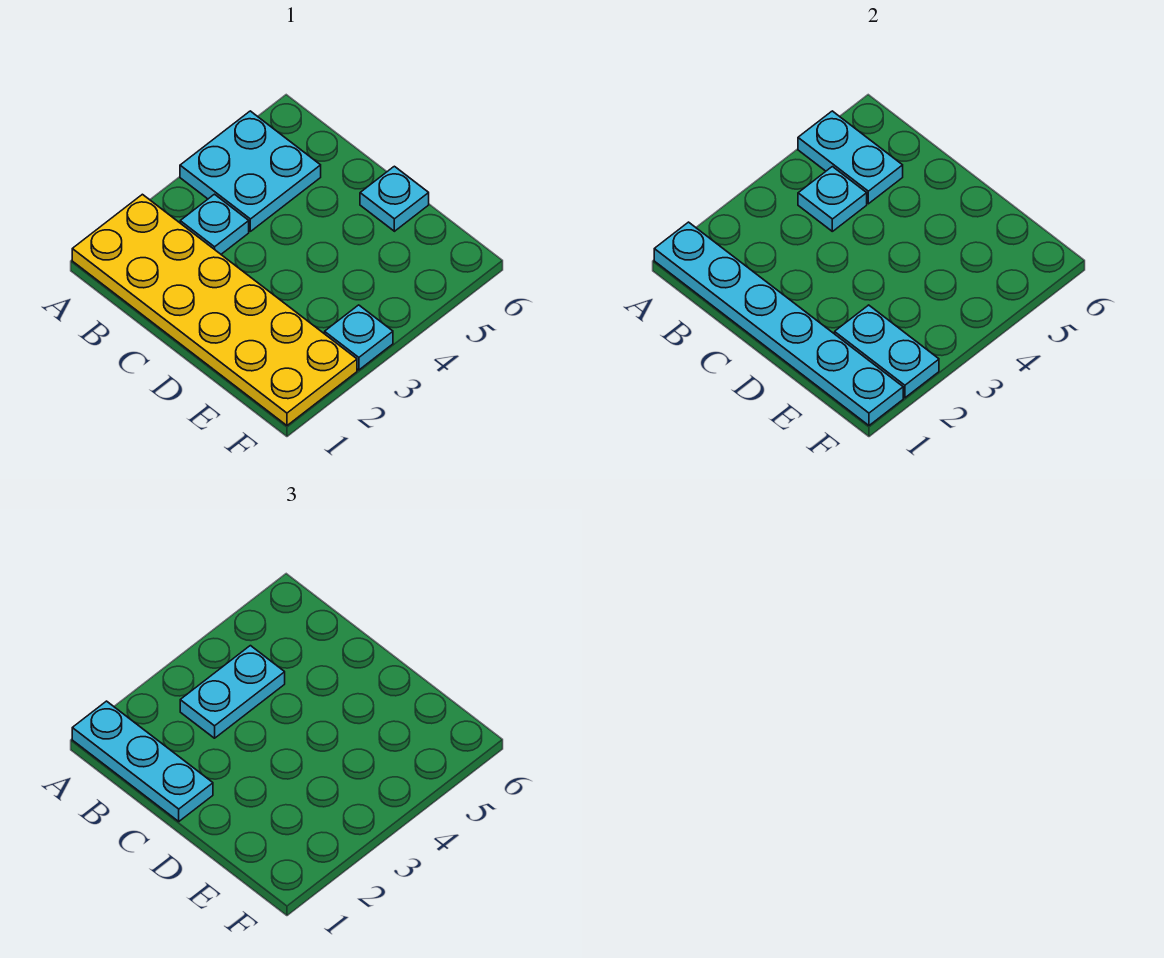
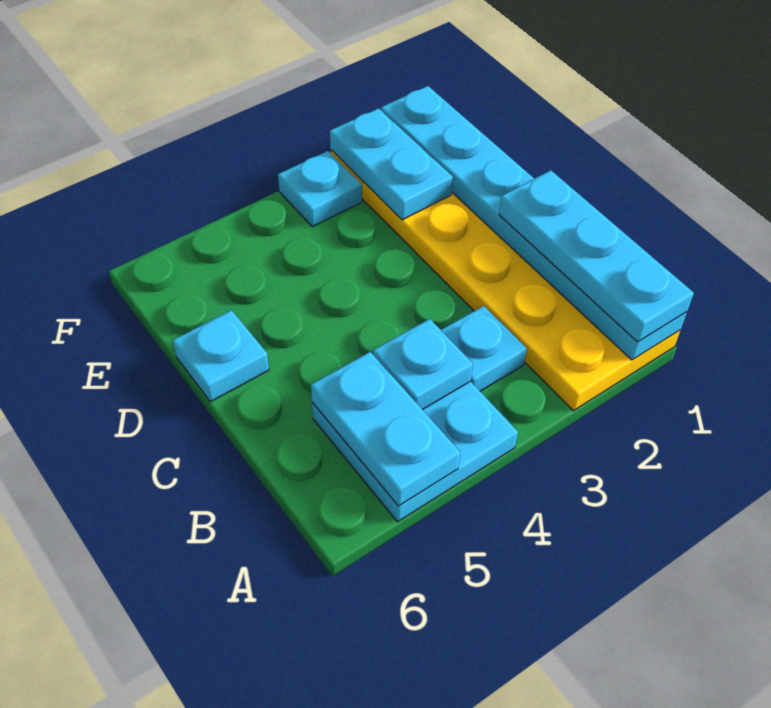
cyan plate B3:B4 level 3 -> none

